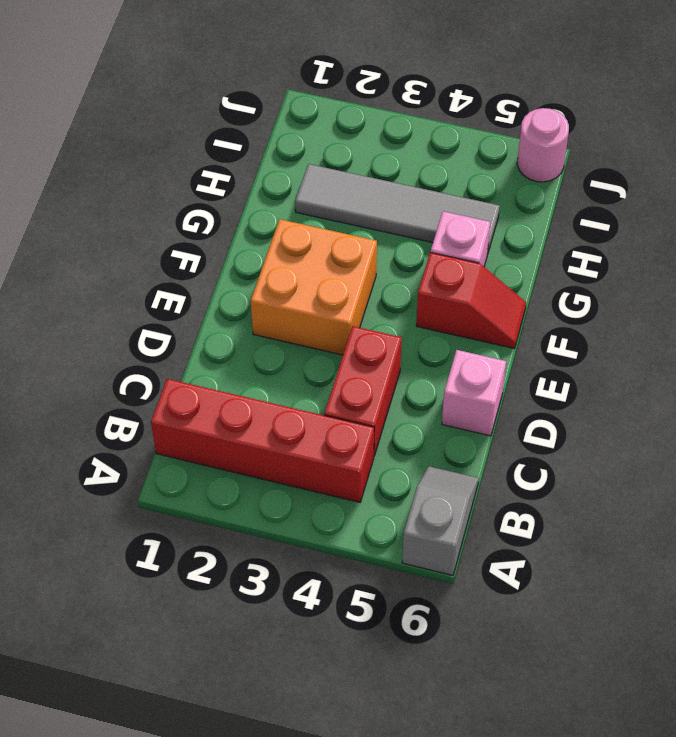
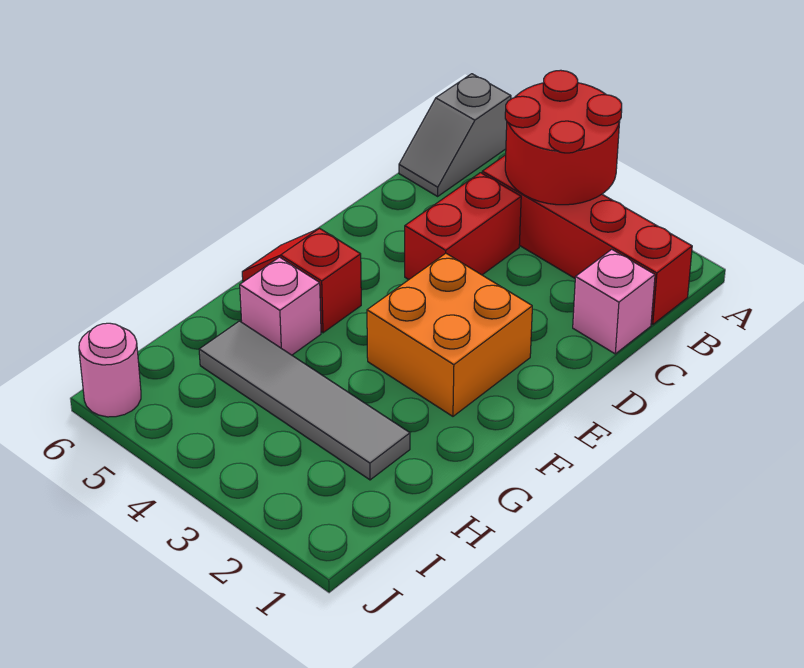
none -> red round brick A3:B4 level 2
pink brick D6 level 1 -> pink brick C1 level 1

